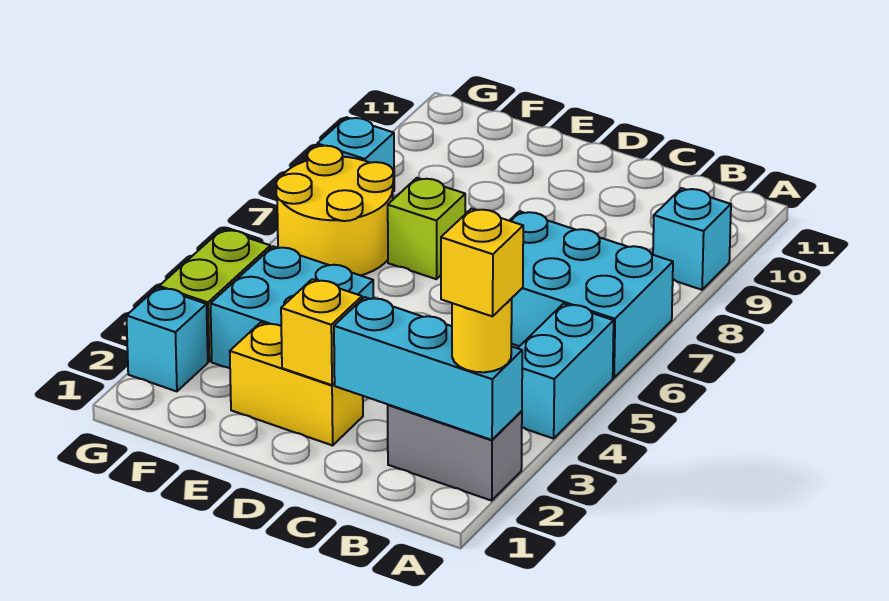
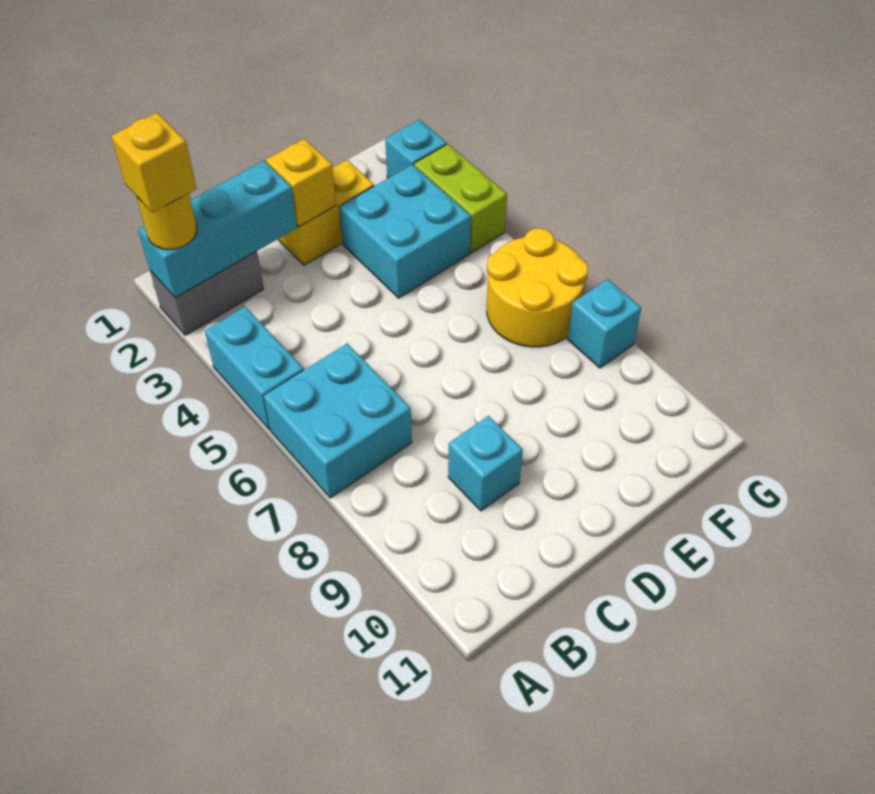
cyan brick A6:C7 level 1 -> cyan brick A6:B7 level 1
cyan brick A9 level 1 -> cyan brick C9 level 1
lime brick E7 level 1 -> none

